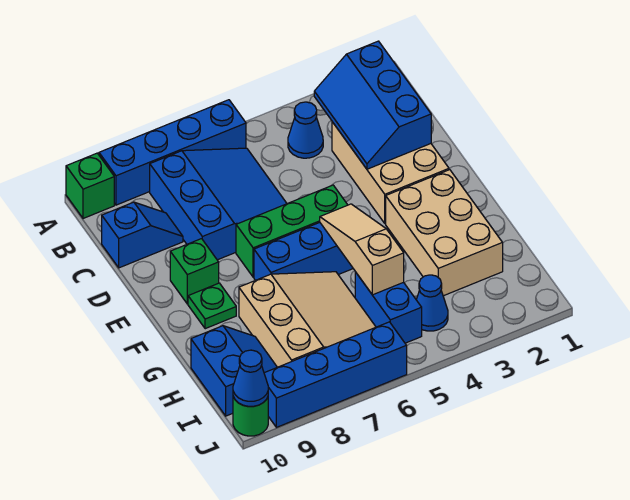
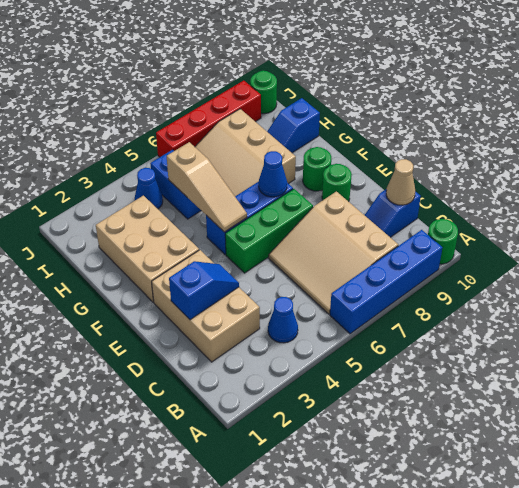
green brick A10 level 1 -> green round brick A10 level 1
blue slope B2:D3 level 2 top 2 -> blue slope D2:D3 level 2 top 2
blue slope B6:D8 level 1 top 8 -> tan slope B6:D8 level 1 top 8
none -> tan cone C10 level 2
green brick E9 level 1 -> green round brick E9 level 1
green plate F9 level 1 -> green round brick F9 level 1
blue slope H9:I10 level 1 top 10 -> blue slope H9:H10 level 1 top 10
blue brick J6:J9 level 1 -> red brick J6:J9 level 1
blue cone J10 level 2 -> blue cone F7 level 2

